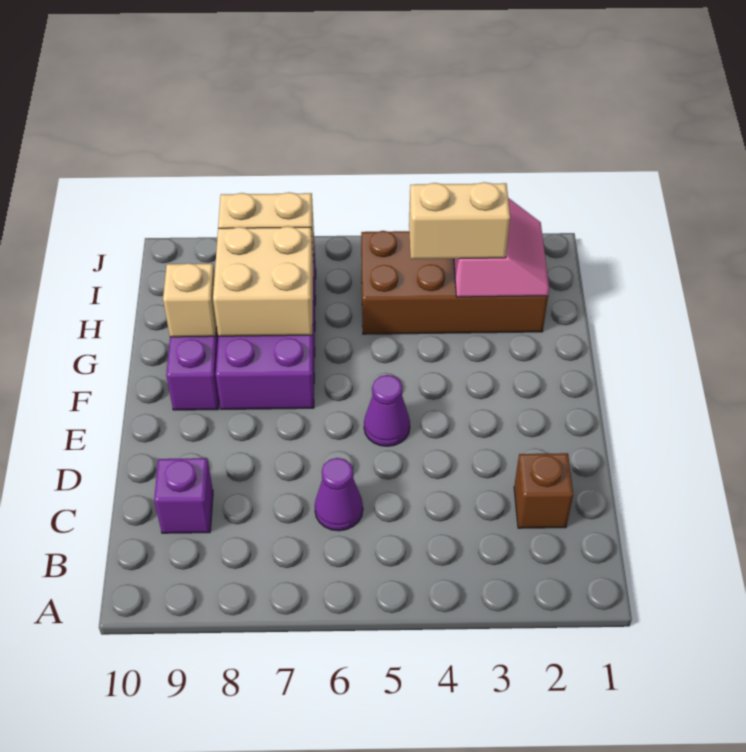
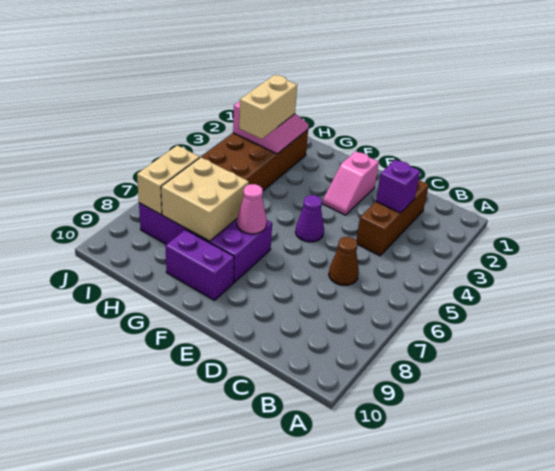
brown brick C2 level 1 -> brown brick C2:C4 level 1
purple cone C6 level 1 -> brown cone C6 level 1
purple brick C9 level 1 -> purple brick C3 level 2
none -> pink slope E2:E3 level 1 top 2
none -> pink cone F7 level 2
tan brick G9 level 2 -> none

